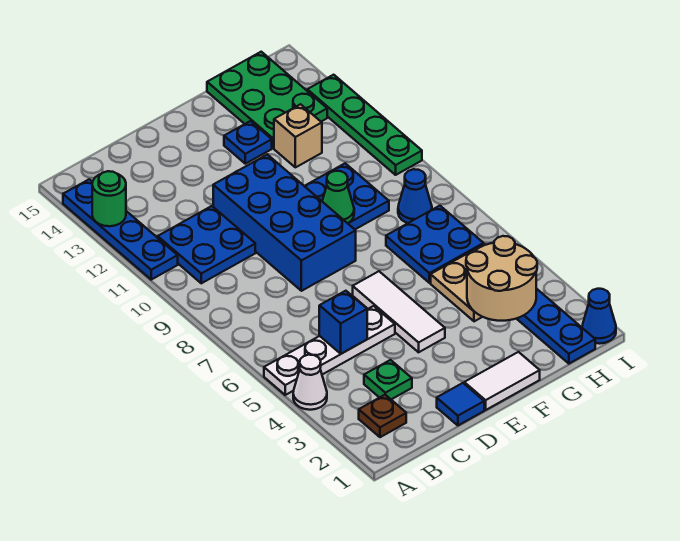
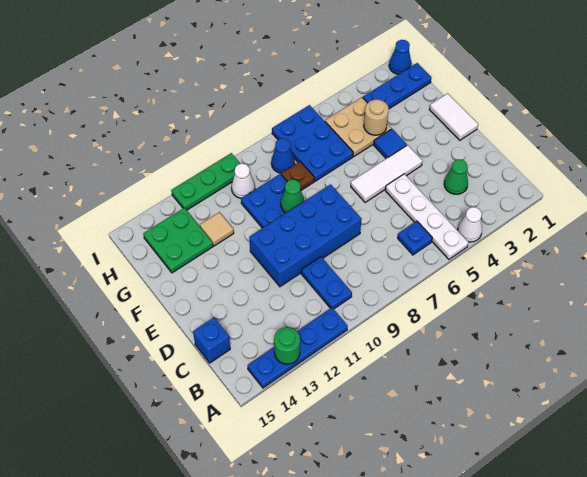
brown plate B2 level 1 -> brown plate G8 level 1
blue plate B10:C11 level 1 -> blue plate B10:C10 level 1
green plate C3 level 1 -> green cone C3 level 1
blue brick C5 level 2 -> blue brick C15 level 1
blue tile D1 level 1 -> blue tile F4 level 1
blue plate F13 level 1 -> blue plate B6 level 1
tan round brick G3:H4 level 2 -> tan round brick G4 level 2
blue plate G6:H7 level 1 -> blue plate G6:I7 level 1
tan brick G12 level 1 -> tan tile G12 level 1
green plate G13:H15 level 1 -> green plate G13:H14 level 1
none -> white cone H10 level 1
green plate I10:I13 level 1 -> green plate I10:I12 level 1

